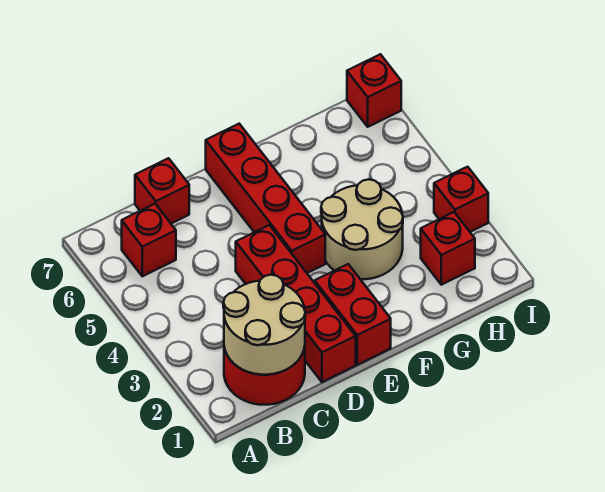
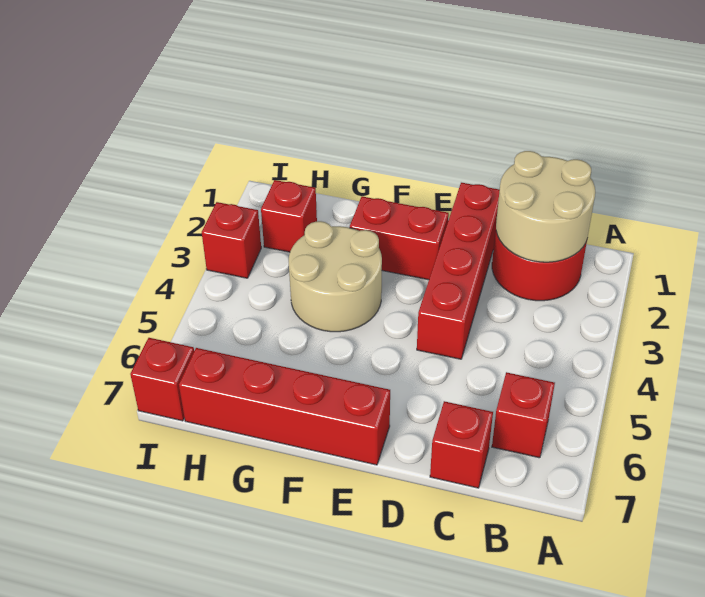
red brick E1:E2 level 1 -> red brick E2:F2 level 1
red brick E4:E7 level 1 -> red brick E7:H7 level 1

